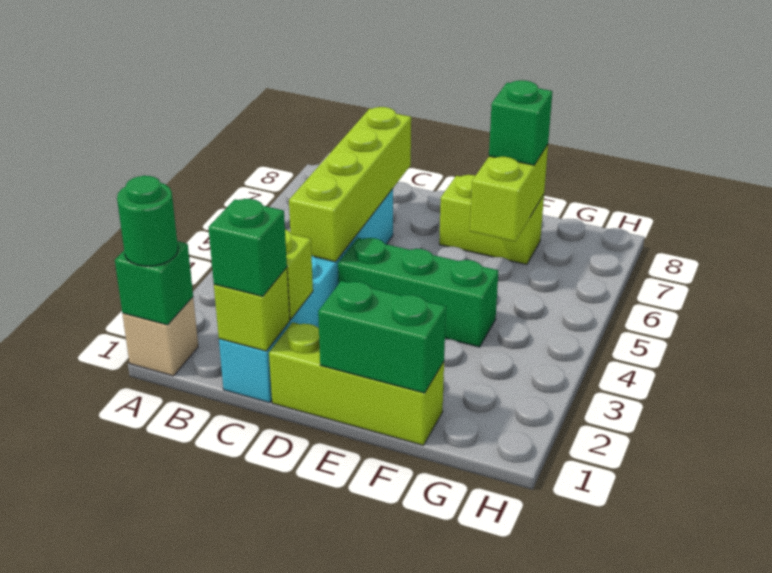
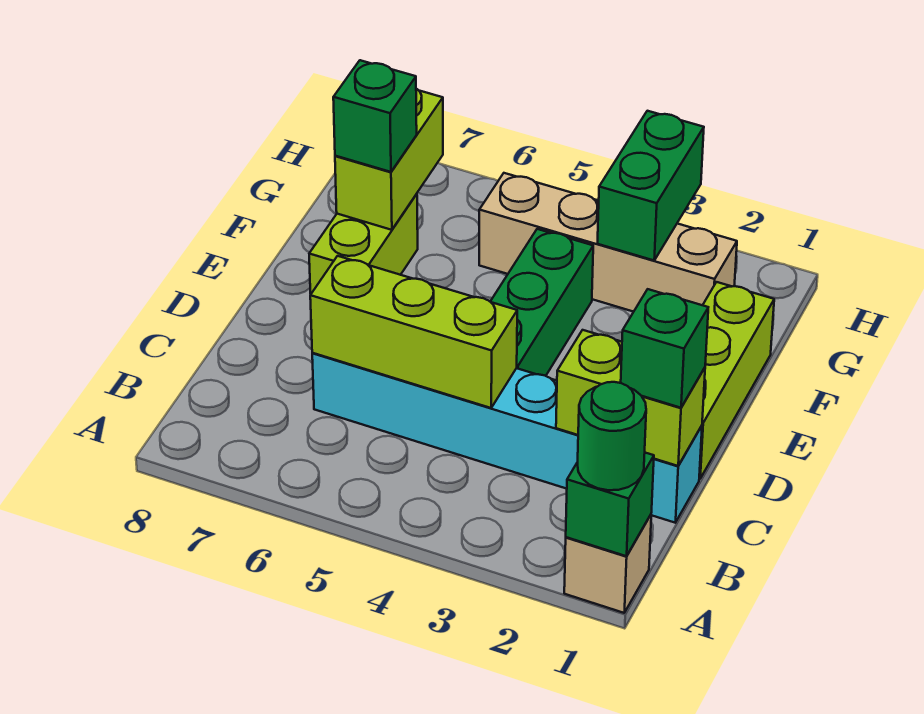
lime brick C4:C7 level 2 -> lime brick C4:C6 level 2
green brick E1:F1 level 2 -> green brick G3:H3 level 2
lime brick F6:F7 level 2 -> lime brick F7:G7 level 2
none -> tan brick G2:G5 level 1

